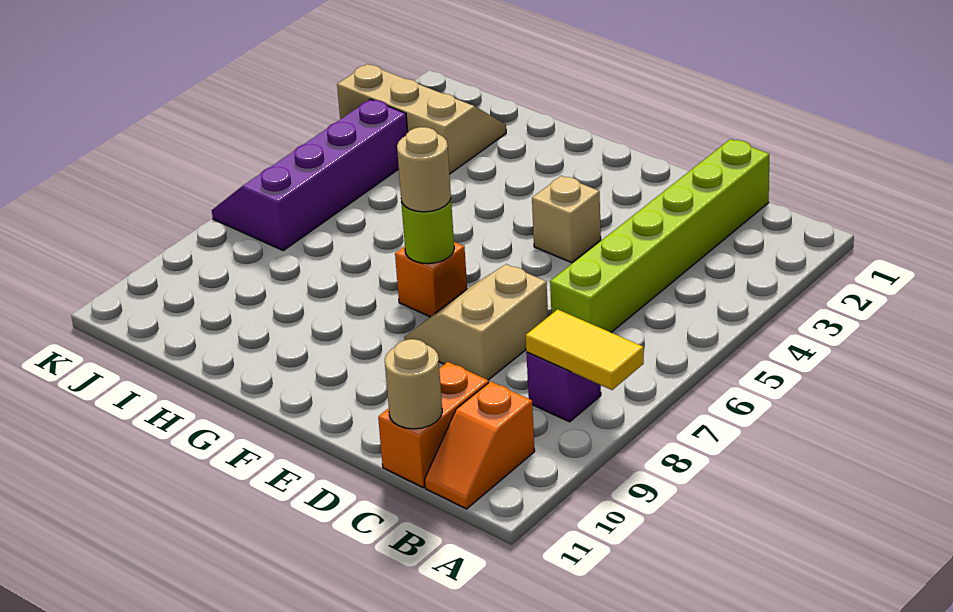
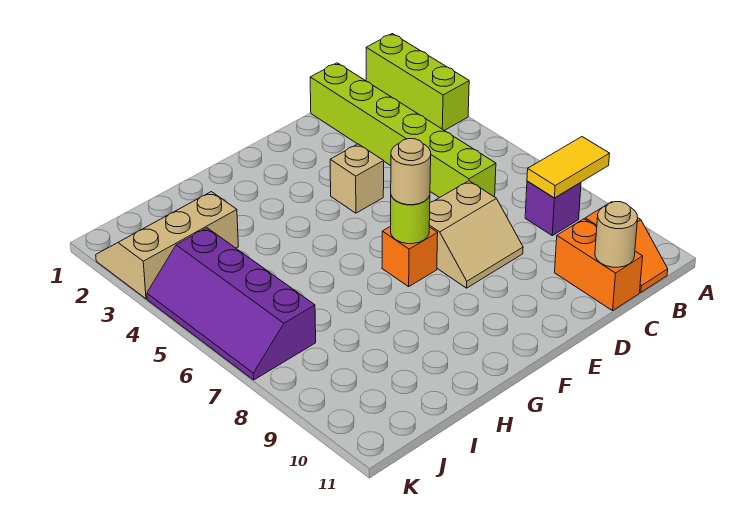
none -> lime brick A1:A3 level 1
tan slope D7:E8 level 1 top D -> tan slope D7:E8 level 1 top 7

